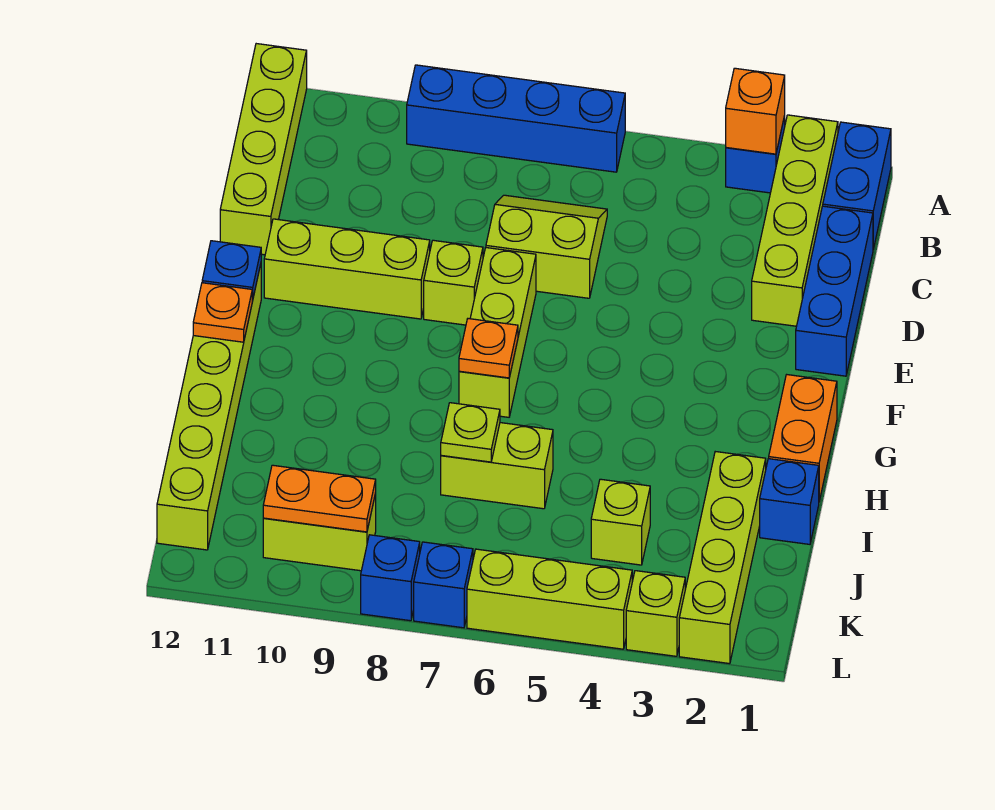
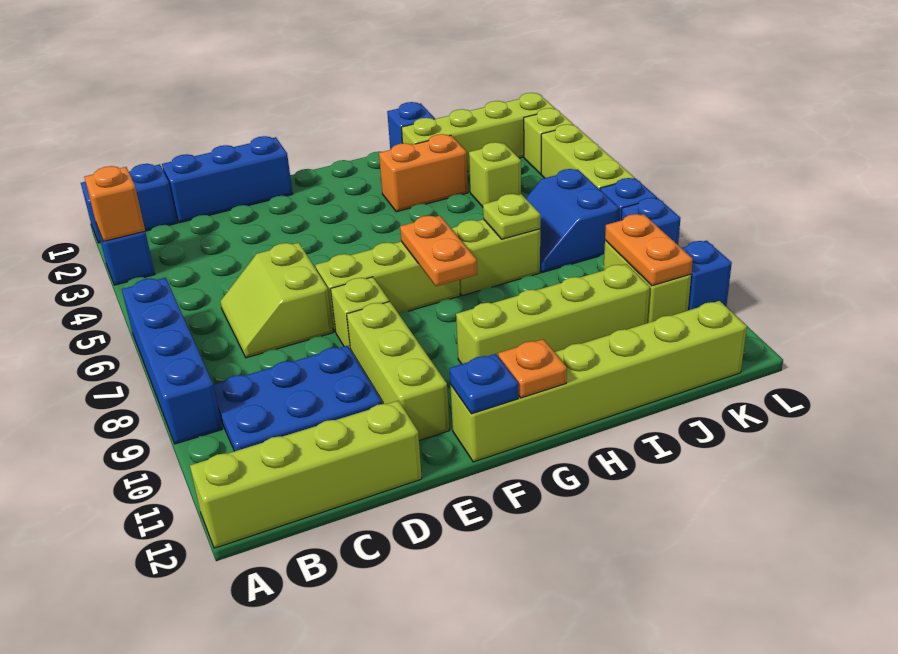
lime brick A2:D2 level 1 -> lime brick G10:J10 level 1
none -> blue plate B9:D10 level 1
orange brick G1:H1 level 1 -> orange brick H3:I3 level 1
orange plate G7 level 2 -> orange plate G7:G8 level 2
lime brick I6:I7 level 1 -> lime brick H7:I7 level 1
none -> blue slope J6:K7 level 1 top K
none -> blue brick L10 level 1

